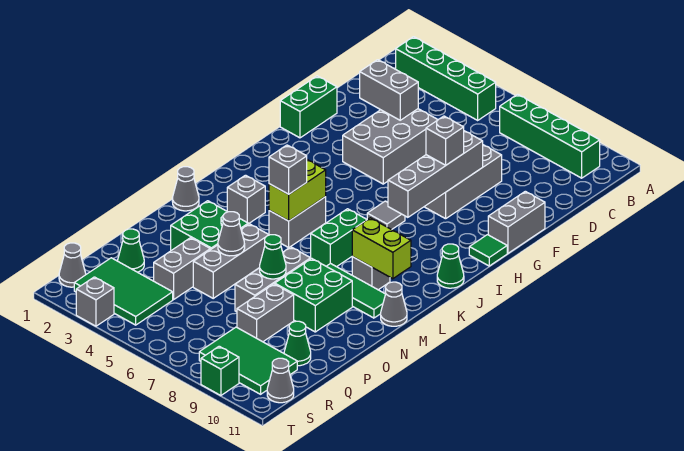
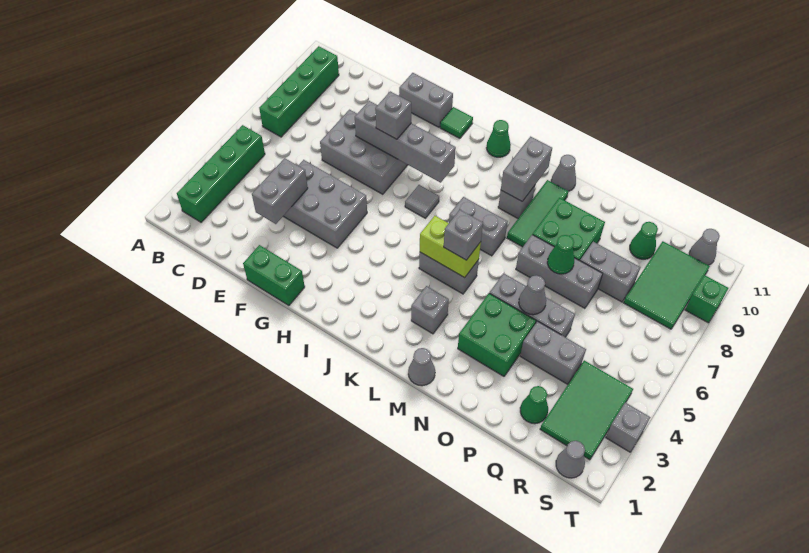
green brick K7:L7 level 1 -> grey brick K7:L7 level 1
lime brick L9:L10 level 2 -> grey brick L9:L10 level 2

